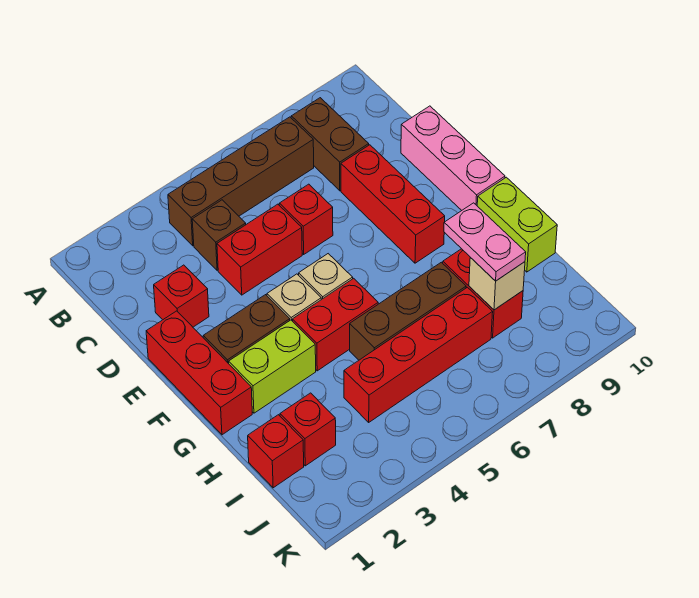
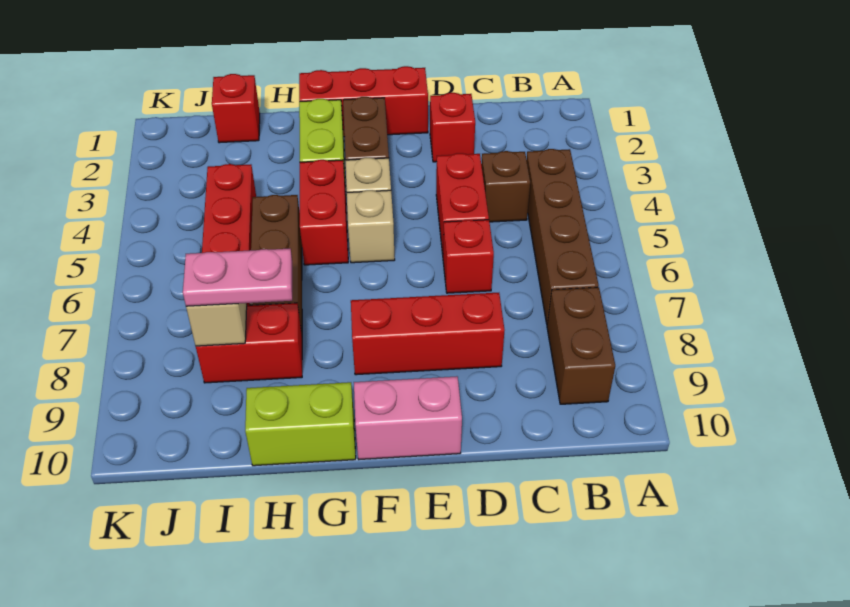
brown brick B8:C8 level 1 -> brown brick B8:B9 level 1
pink brick D10:F10 level 1 -> pink brick E10:F10 level 1
red brick I2 level 1 -> none

